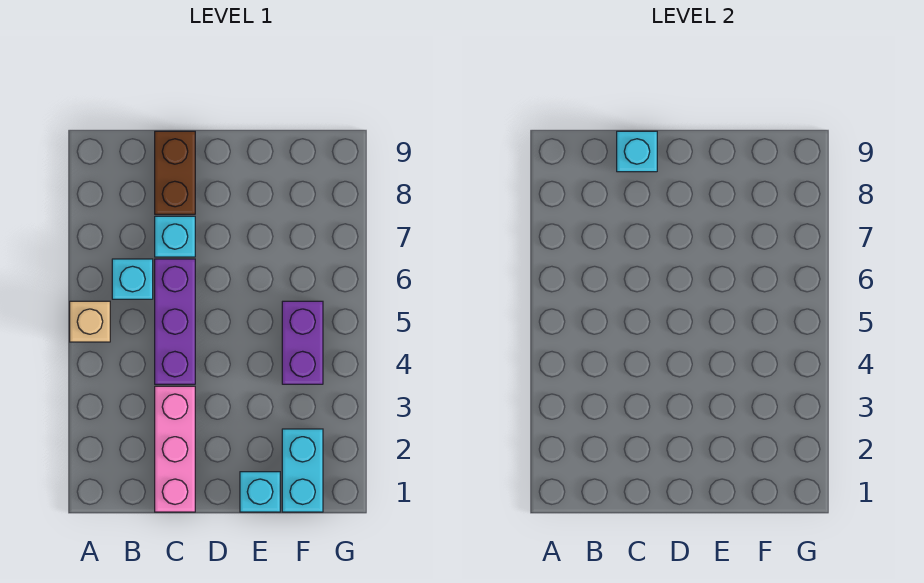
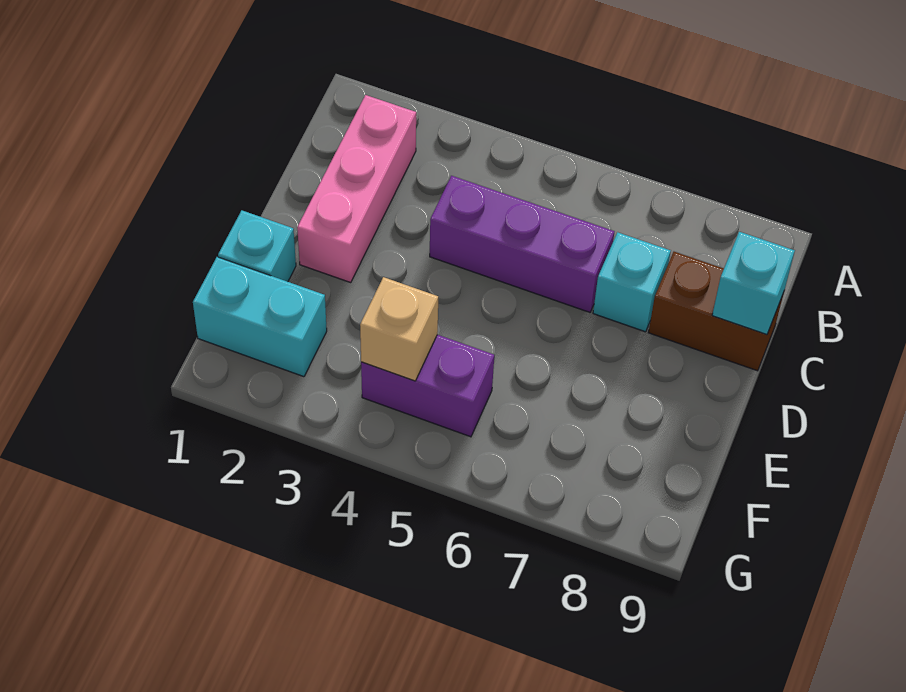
tan brick A5 level 1 -> tan brick F4 level 2
cyan brick B6 level 1 -> none
pink brick C1:C3 level 1 -> pink brick B2:D2 level 1

